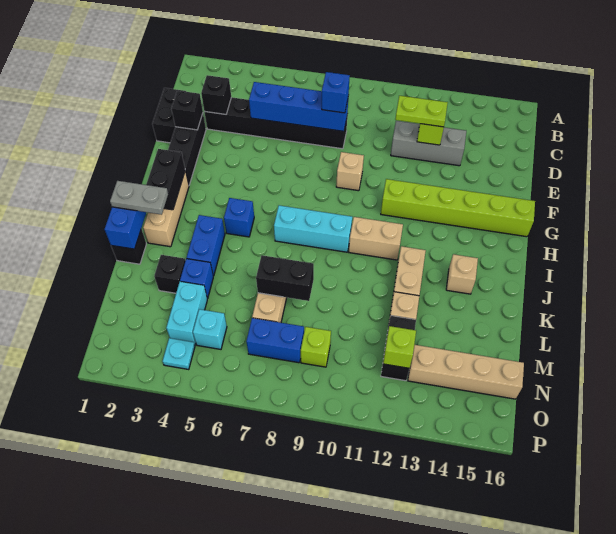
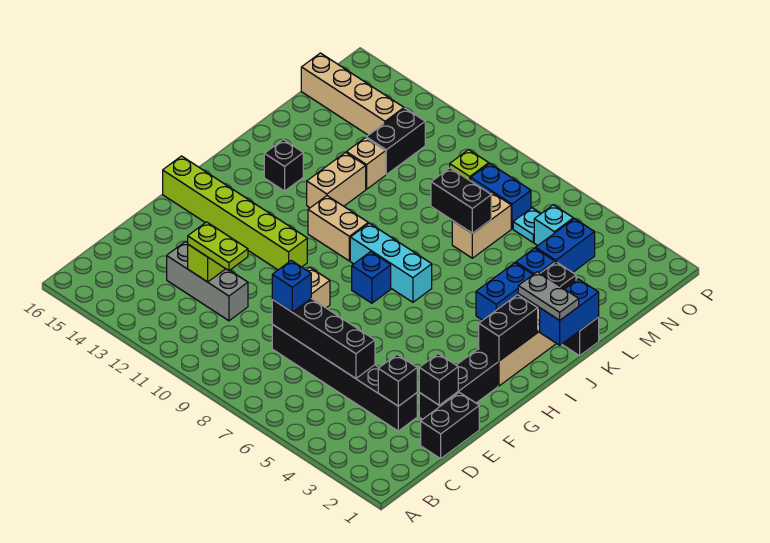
blue brick D5:D8 level 2 -> black brick D5:D8 level 2
blue brick I5 level 1 -> blue brick H8 level 1
tan brick J14 level 1 -> black brick J14 level 1
cyan brick M4:N4 level 1 -> blue brick M4:N4 level 1
lime brick N12 level 2 -> none
cyan plate O4 level 1 -> cyan plate N6 level 1

